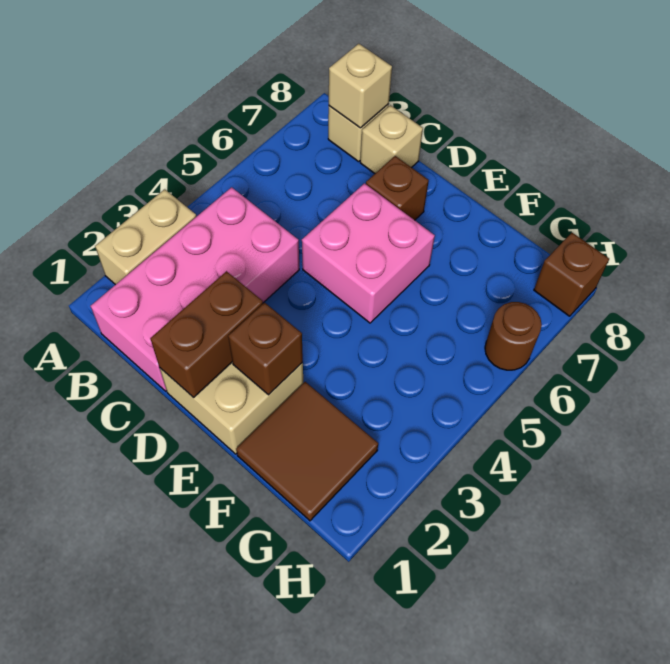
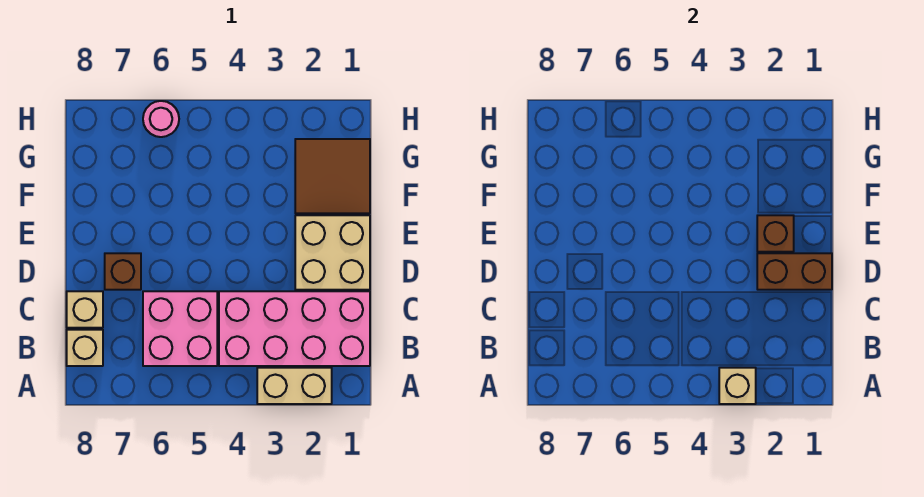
tan brick B8 level 2 -> tan brick A3 level 2
pink brick D5:E6 level 1 -> pink brick B5:C6 level 1
brown round brick H6 level 1 -> pink round brick H6 level 1
brown brick H8 level 1 -> none

